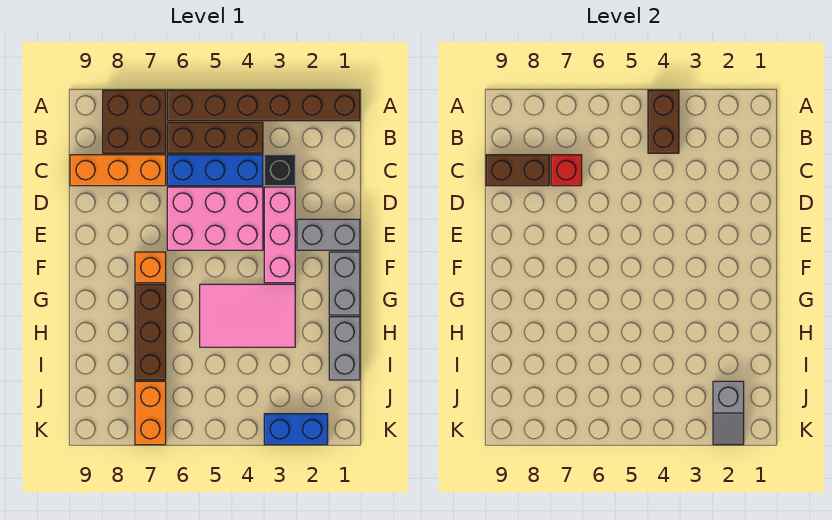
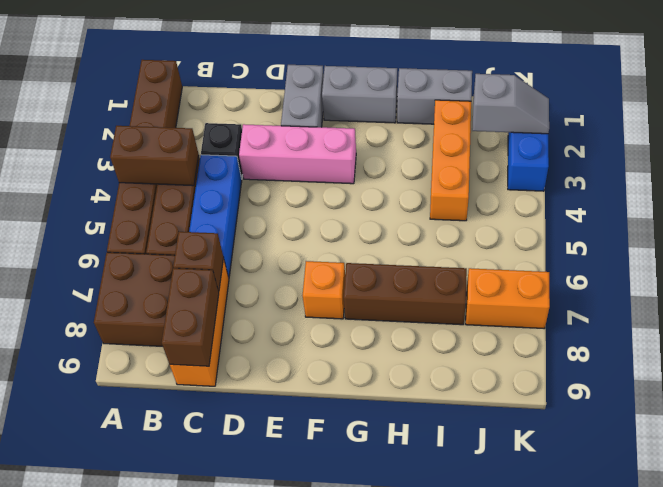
red brick C7 level 2 -> brown brick C7 level 2
pink brick D4:E6 level 1 -> none
pink tile G3:H5 level 1 -> none
none -> orange brick I2:I4 level 1

